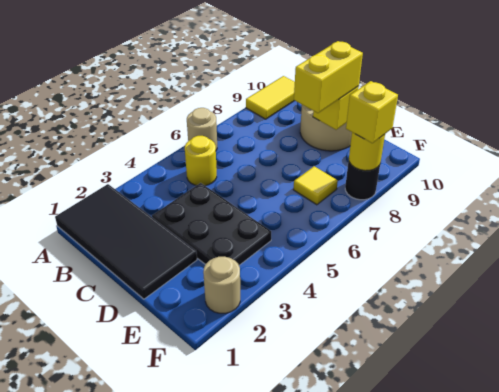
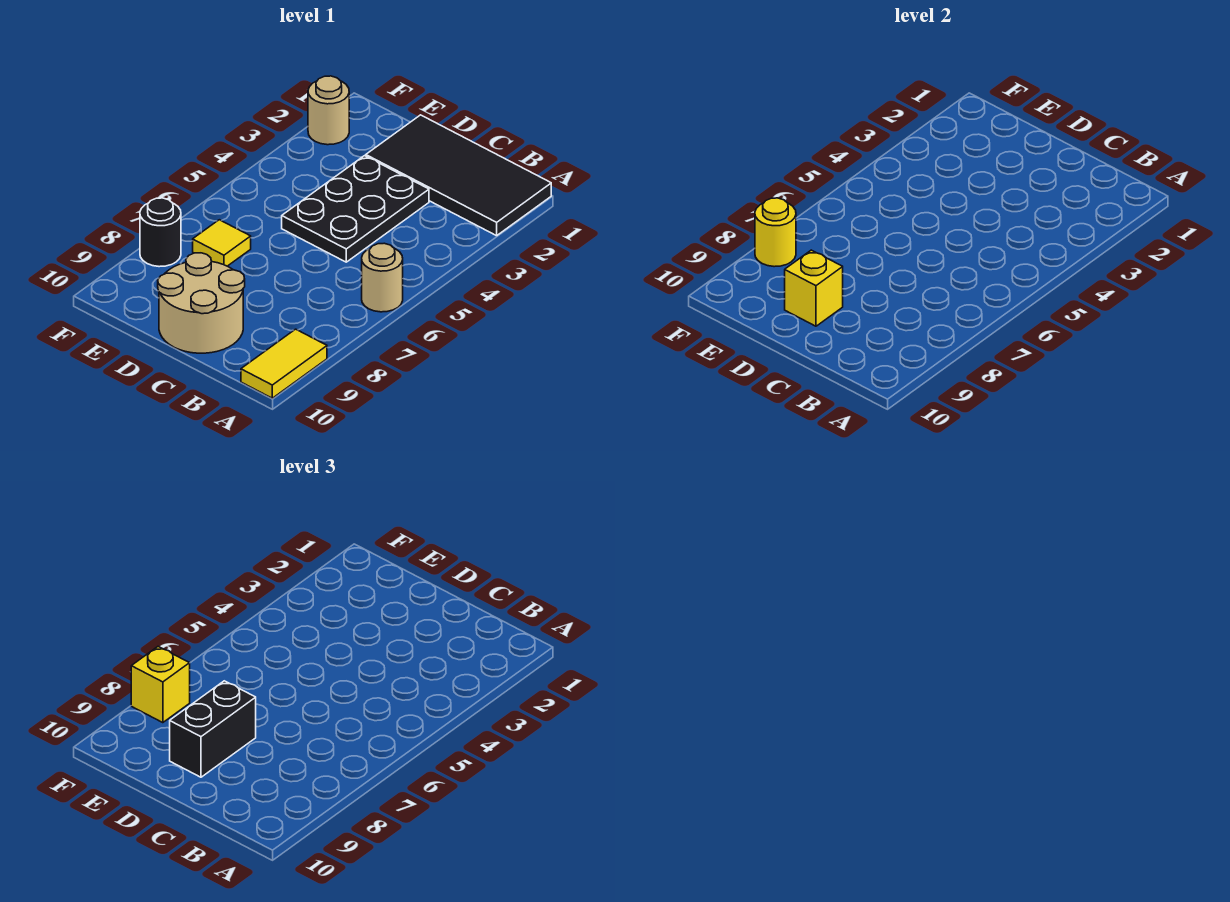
yellow round brick B5 level 1 -> none
black plate C3:E4 level 1 -> black plate C3:D5 level 1
yellow brick D8:D9 level 3 -> black brick D8:D9 level 3

